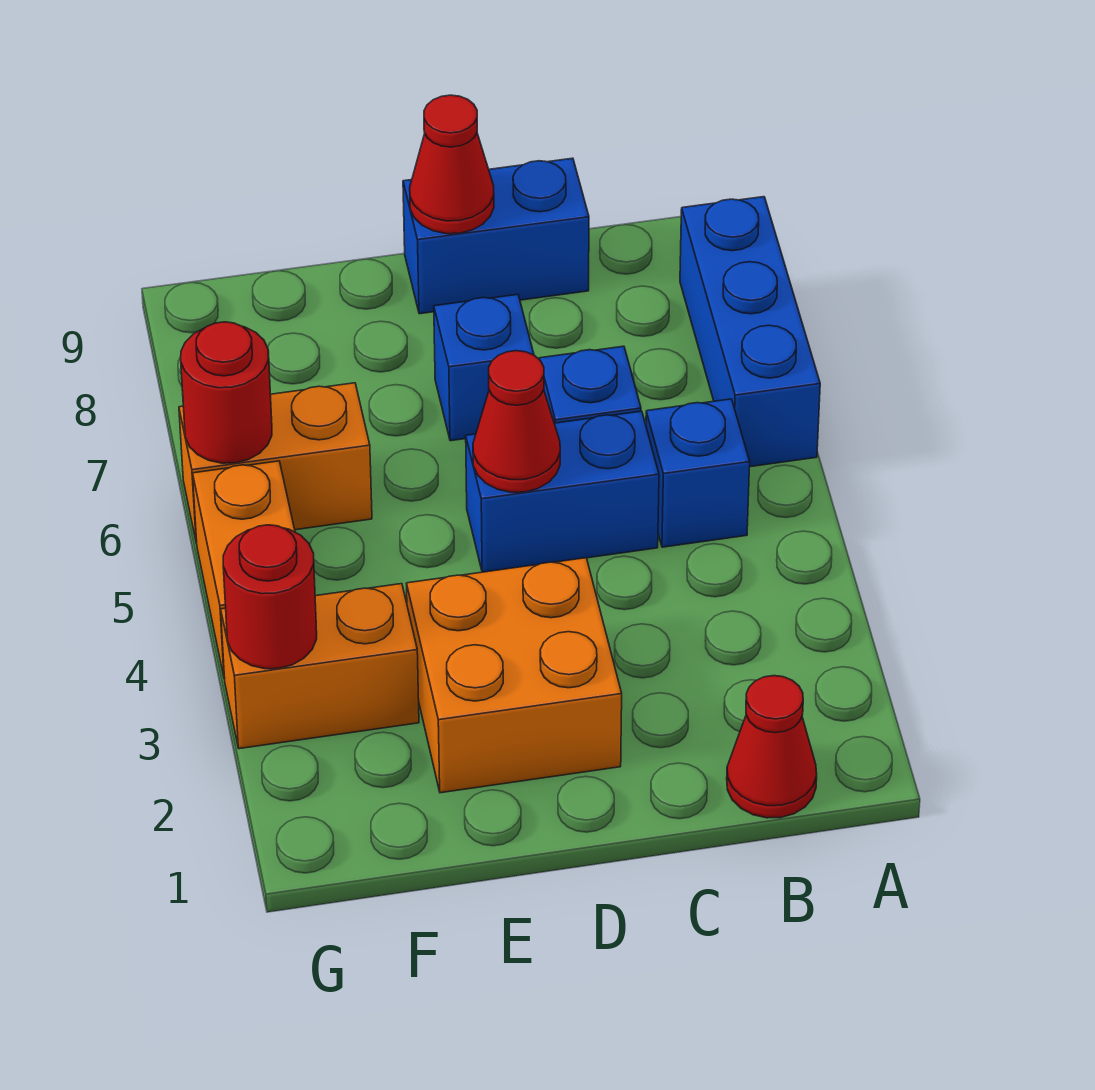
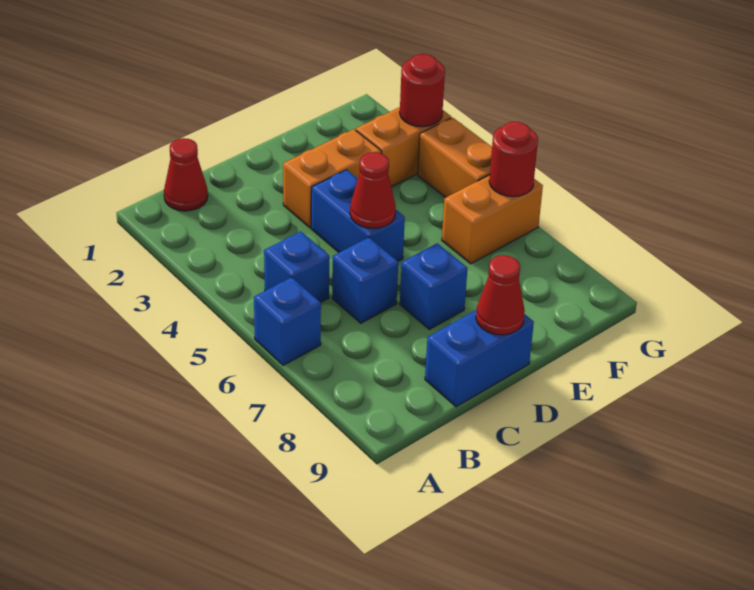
blue brick A6:A8 level 1 -> blue brick A6 level 1
blue brick C5:D5 level 1 -> blue brick D4:D5 level 1
orange brick D2:E3 level 1 -> orange brick D3:E3 level 1

